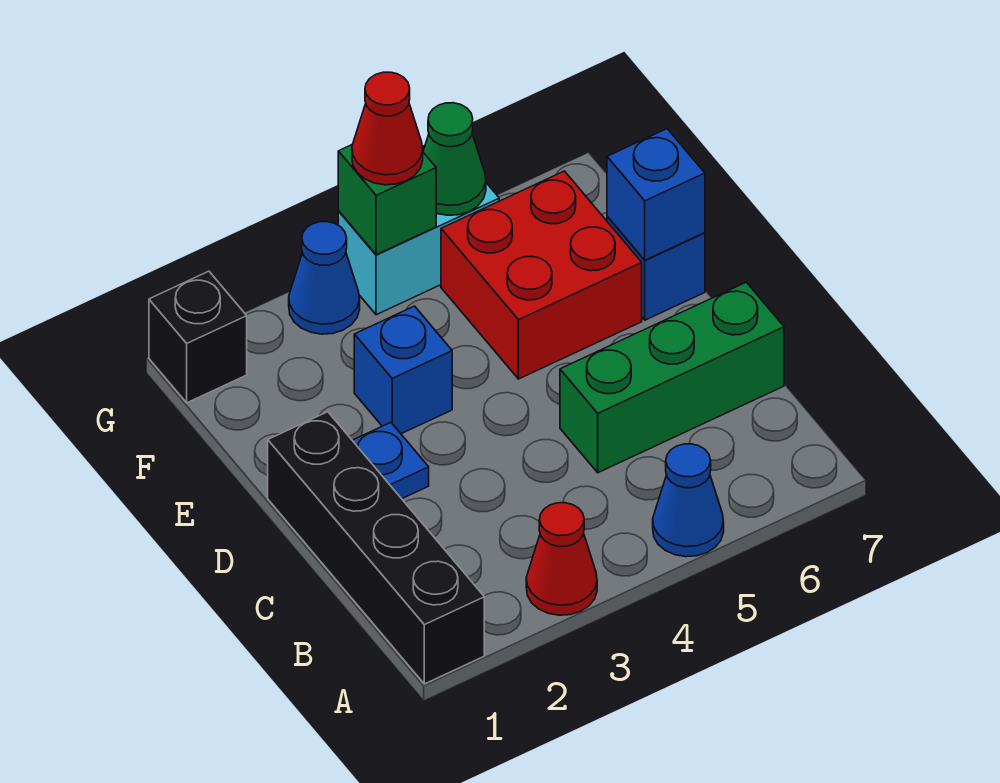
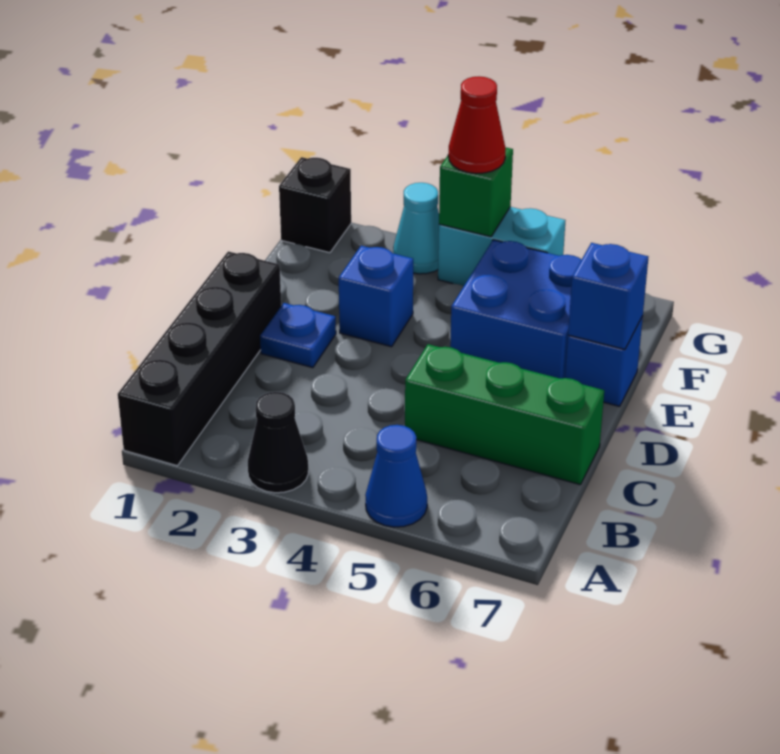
red cone A3 level 1 -> black cone A3 level 1
red brick E5:F6 level 1 -> blue brick E5:F6 level 1
blue cone G3 level 1 -> cyan cone G3 level 1
green cone G5 level 2 -> none

